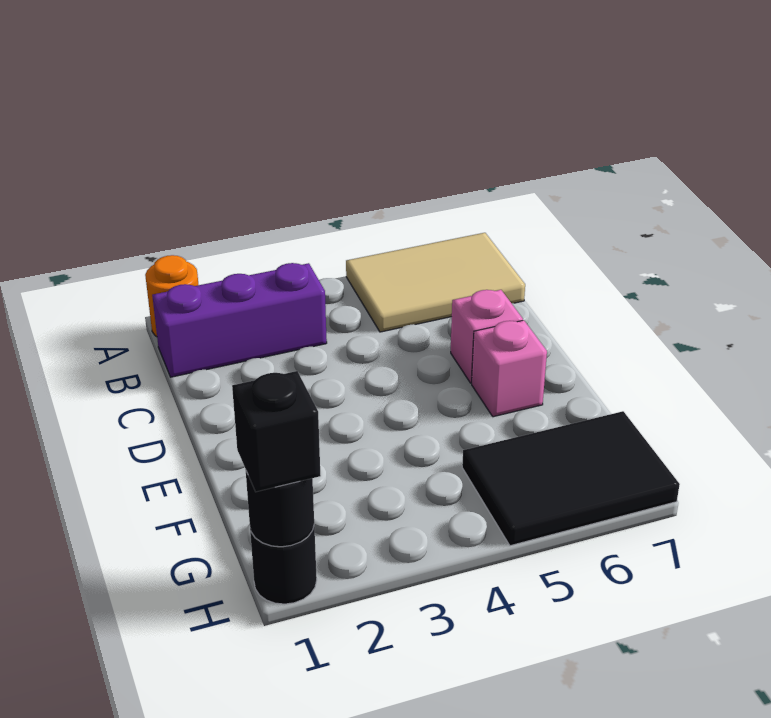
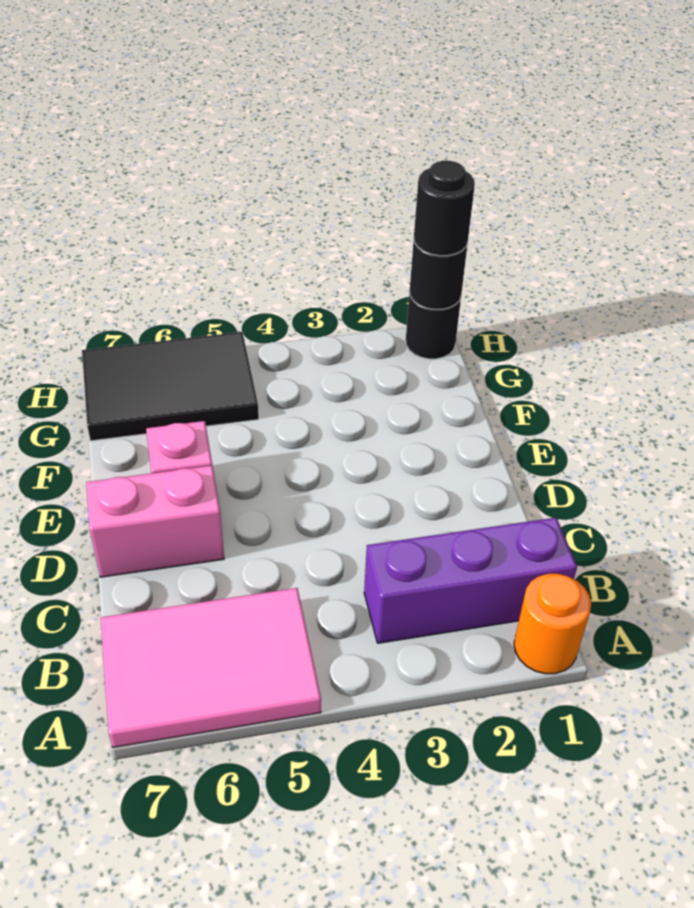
tan tile A5:B7 level 1 -> pink tile A5:B7 level 1
pink brick D6 level 1 -> pink brick D6:D7 level 1
black brick H1 level 3 -> black round brick H1 level 3

